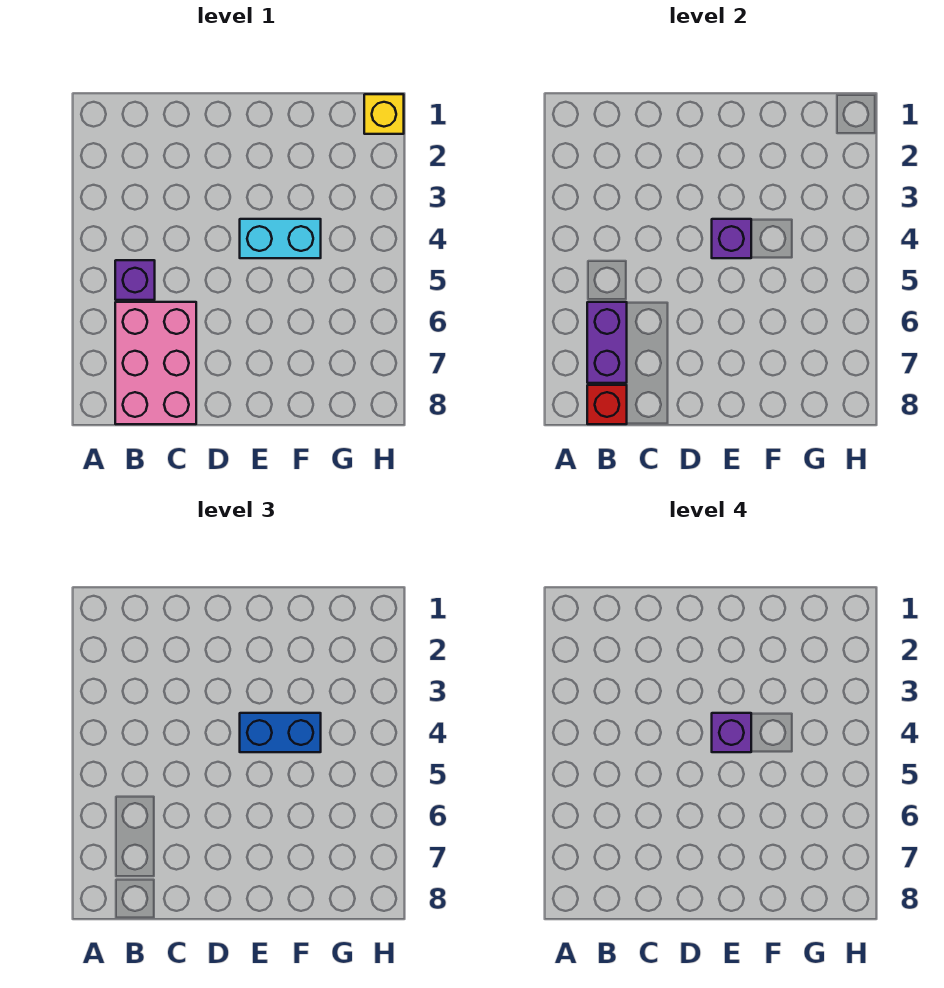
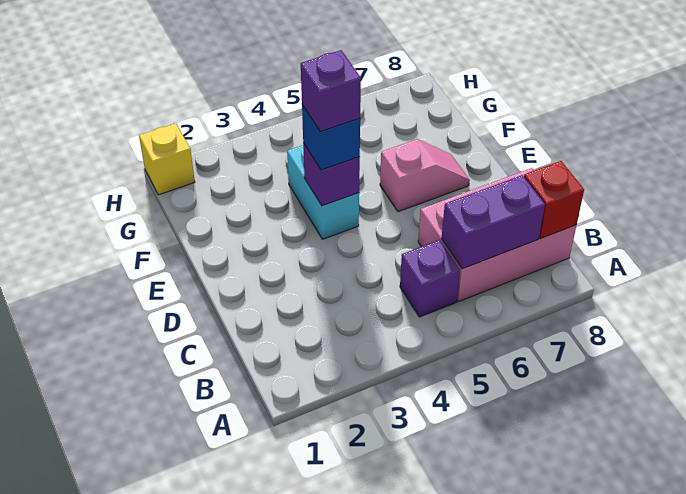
blue brick E4:F4 level 3 -> blue brick E4 level 3
none -> pink slope E6:E7 level 1 top 6

